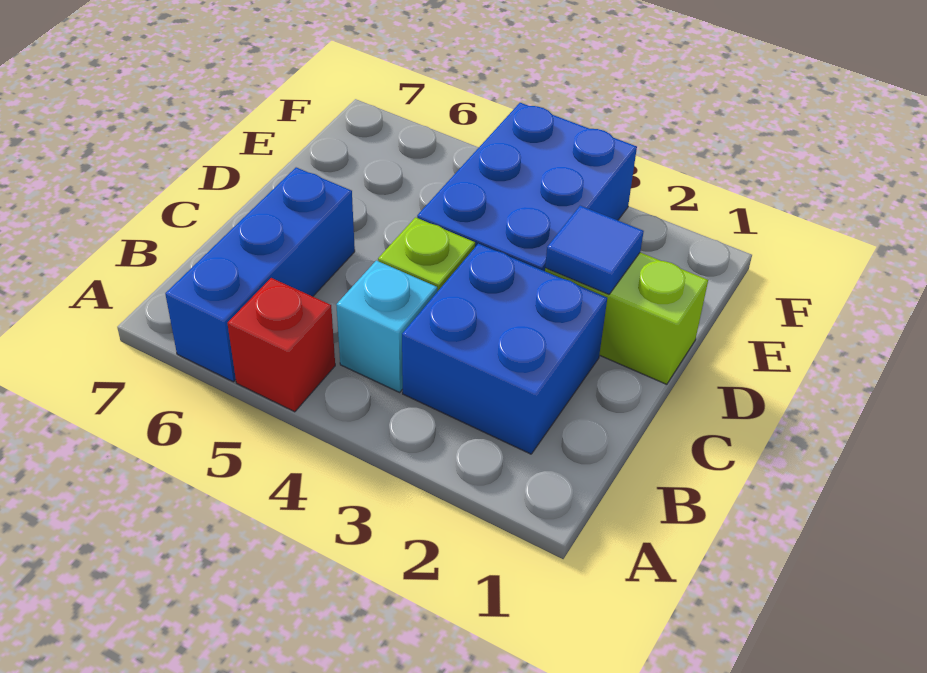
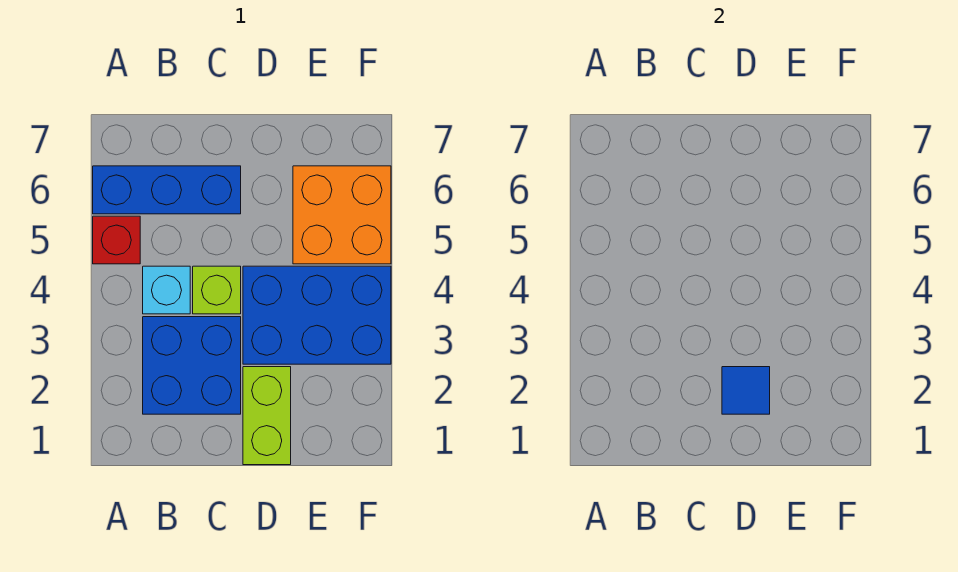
none -> orange brick E5:F6 level 1

